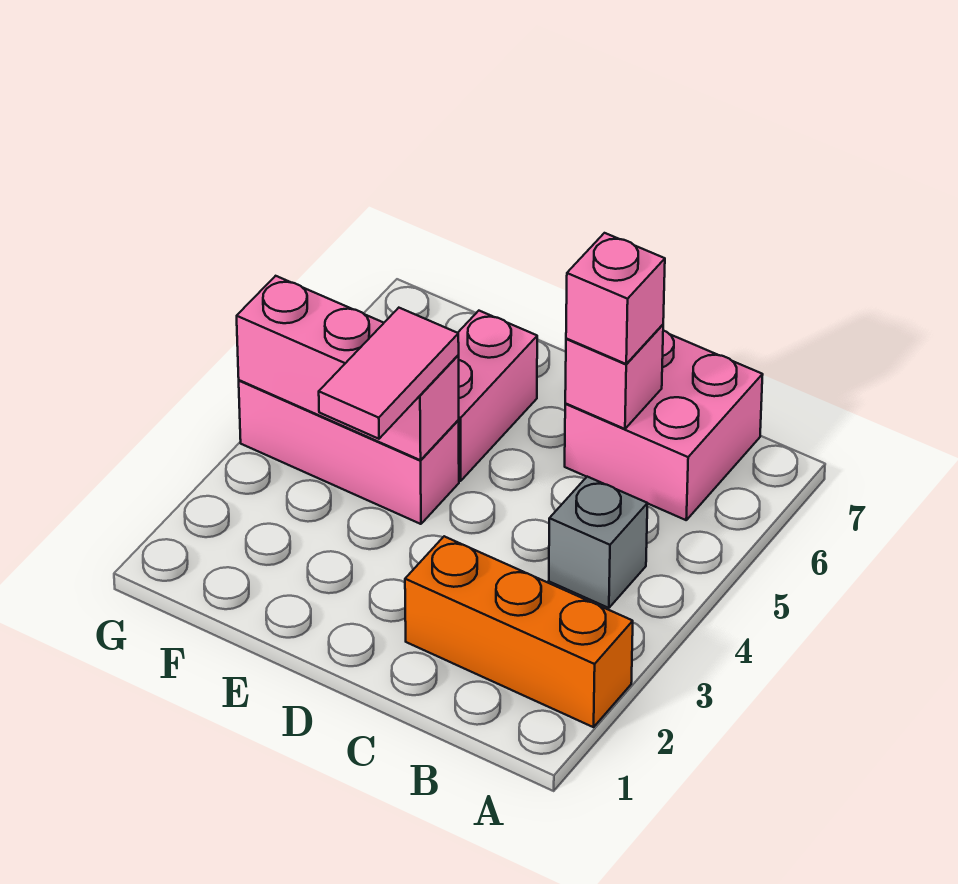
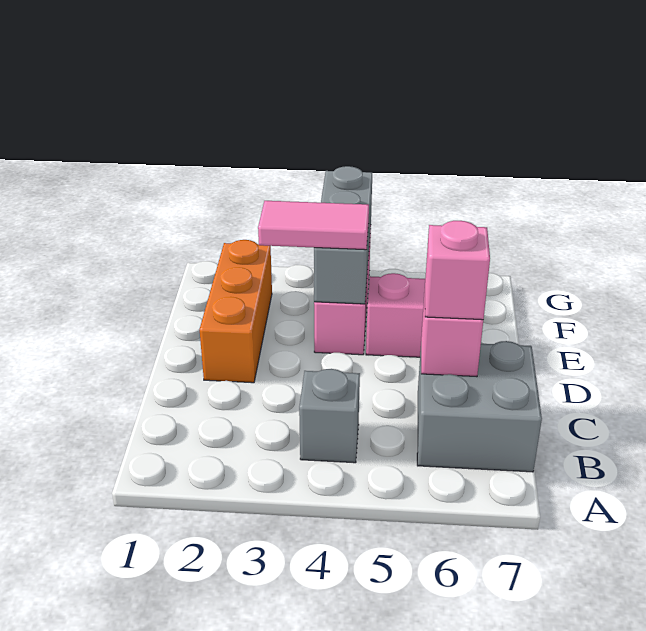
orange brick A2:C2 level 1 -> orange brick D2:F2 level 1
pink brick B6:C7 level 1 -> grey brick B6:C7 level 1
pink brick E4:G4 level 2 -> grey brick E4:G4 level 2

